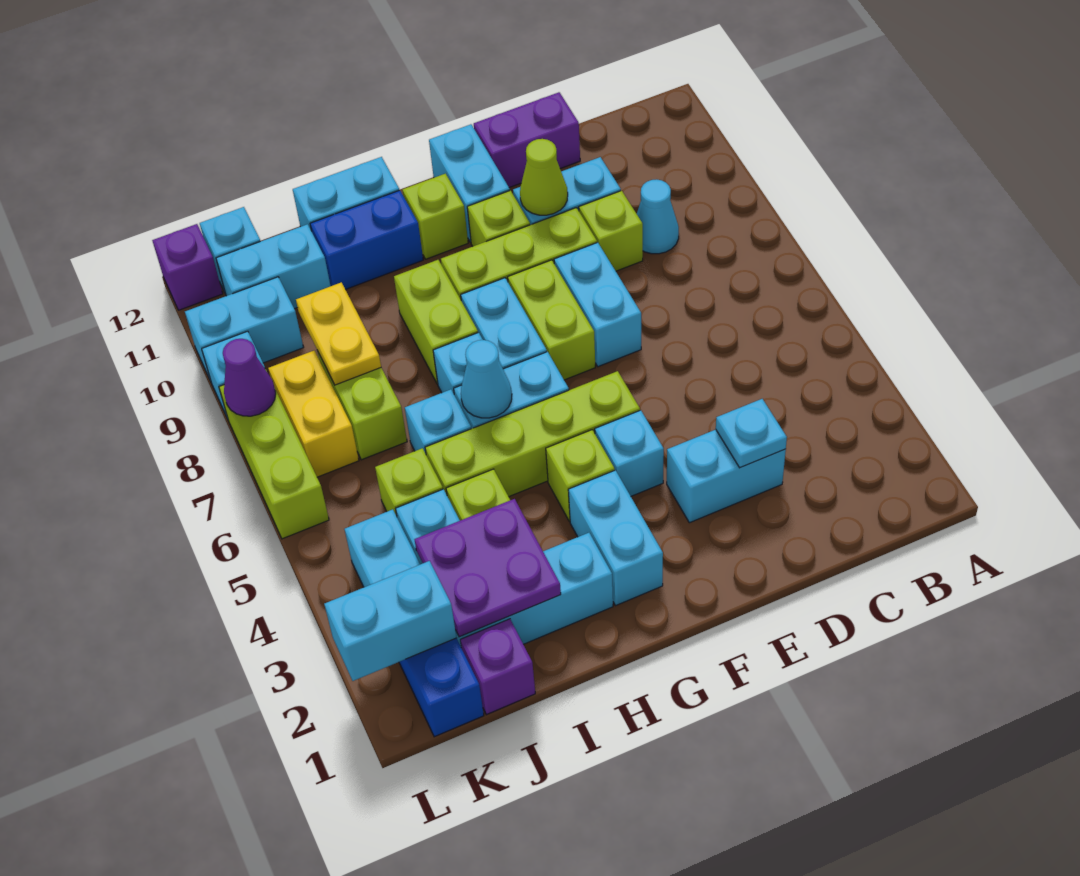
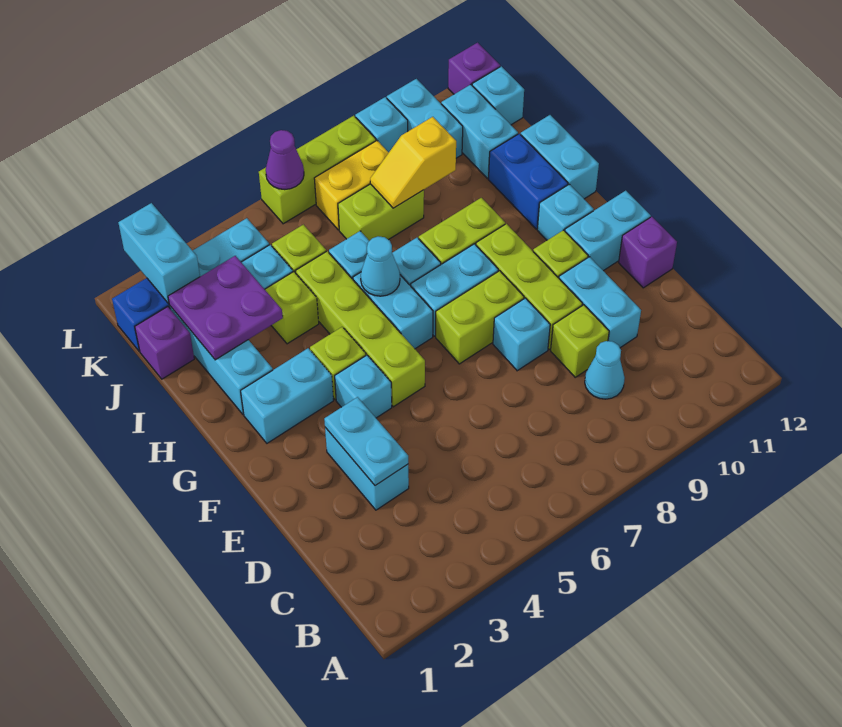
cyan plate D3 level 2 -> cyan plate D3:E3 level 2
purple brick D12:E12 level 1 -> purple brick E12 level 1
cyan brick E7:E8 level 1 -> cyan brick E8 level 1
lime cone E10 level 2 -> none
lime brick G11 level 1 -> cyan brick G11 level 1
yellow plate J8:J9 level 2 -> yellow slope J8:J9 level 2 top 9
purple cone L8 level 2 -> purple cone L6 level 2

